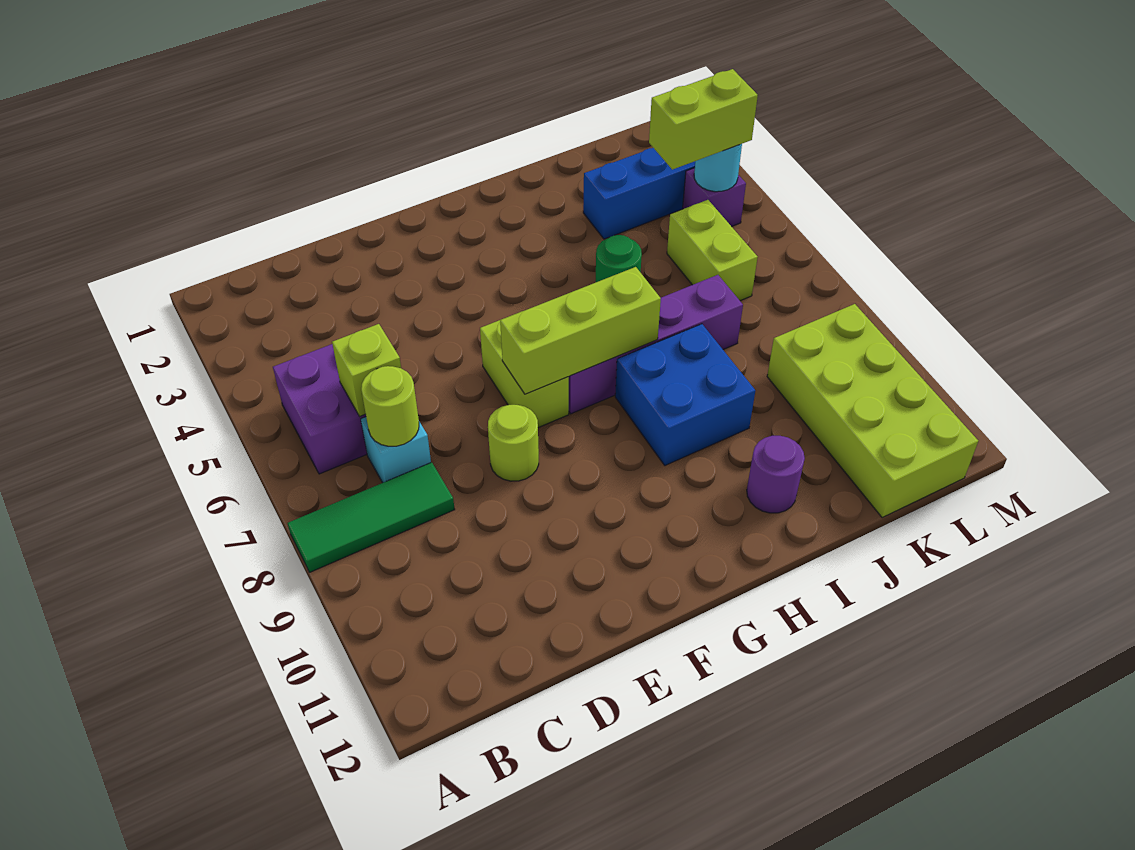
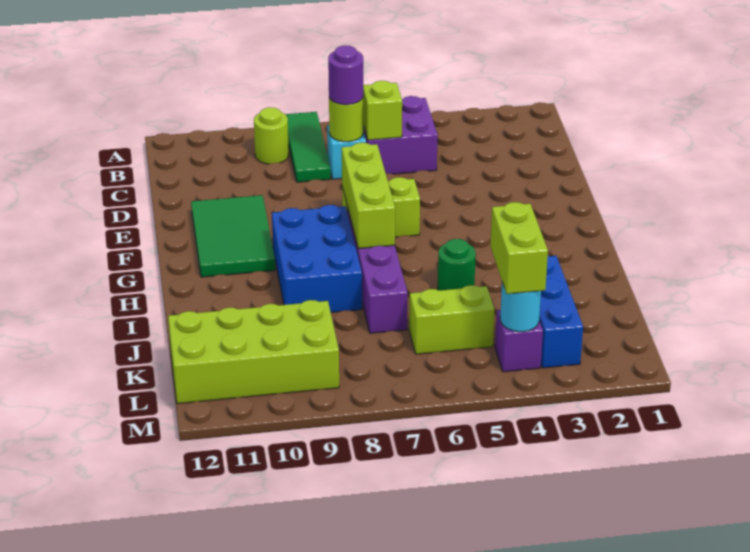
lime round brick E8 level 1 -> lime round brick B9 level 1
none -> green tile E10:G11 level 1
blue brick H8:I9 level 1 -> blue brick G8:I9 level 1
purple round brick I11 level 1 -> purple round brick C7 level 3

